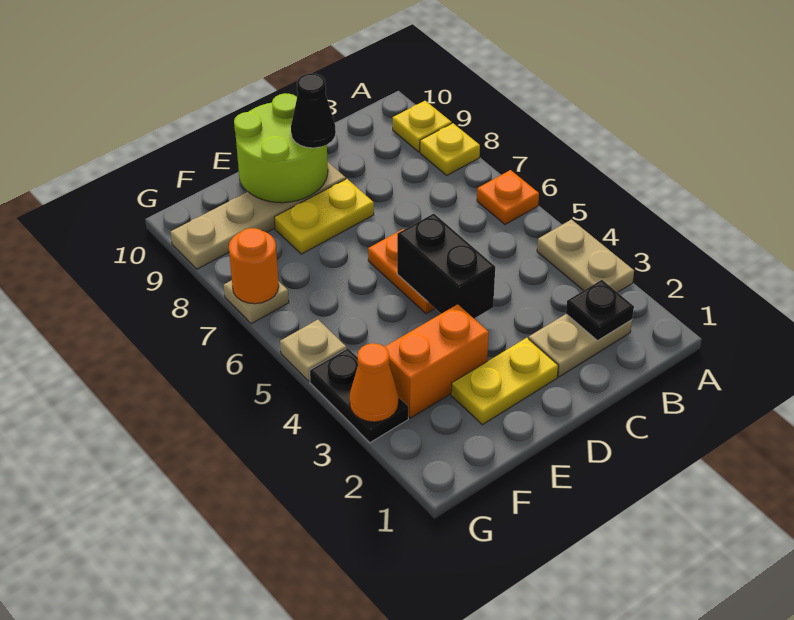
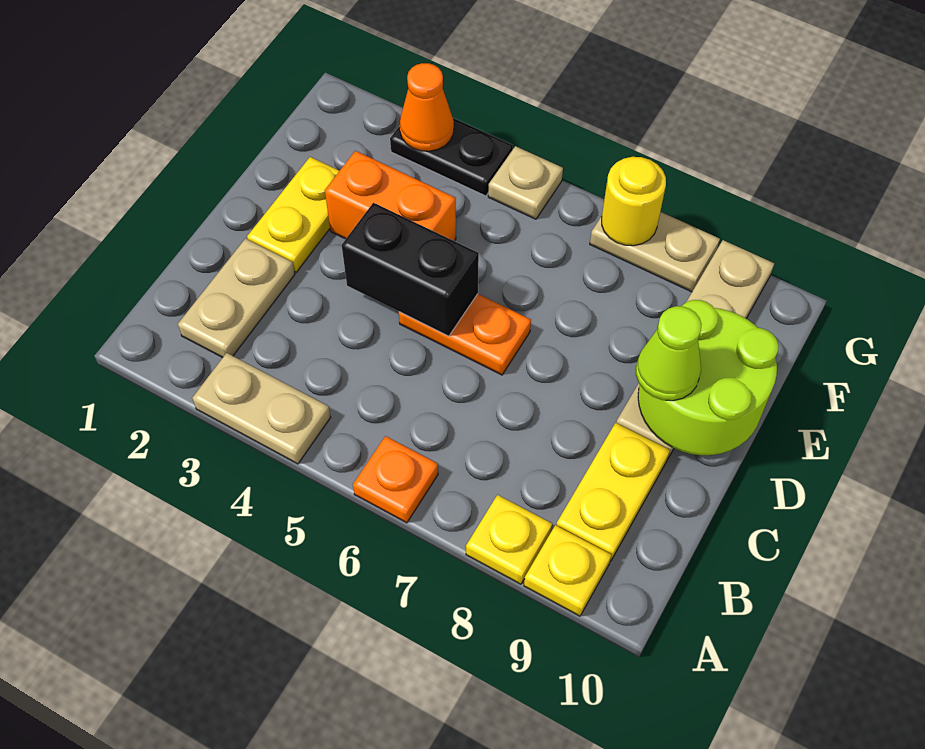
black plate B2 level 2 -> none
yellow plate D8:E8 level 1 -> yellow plate B9:C9 level 1
black cone D9 level 3 -> lime cone D9 level 3
orange brick E3:F3 level 1 -> orange brick E3:E4 level 1
tan plate G7 level 1 -> tan plate G7:G8 level 1
orange round brick G7 level 2 -> yellow round brick G7 level 2

